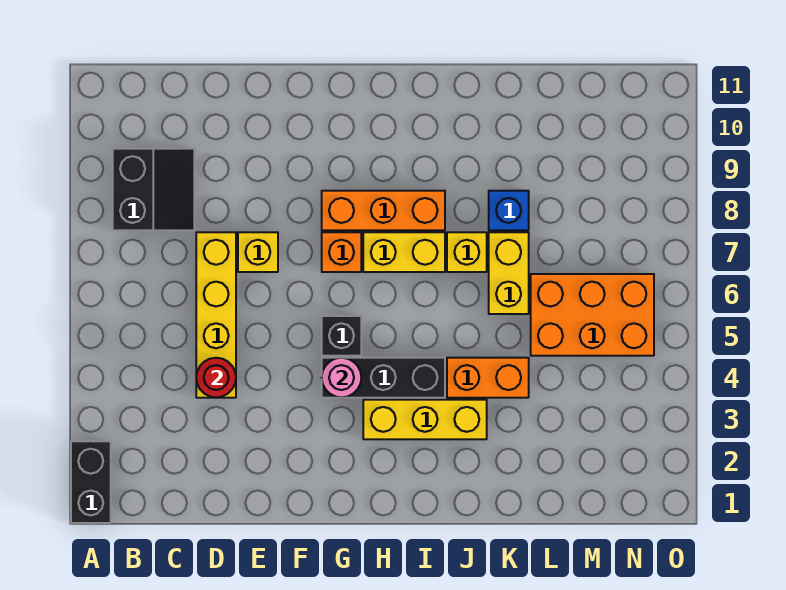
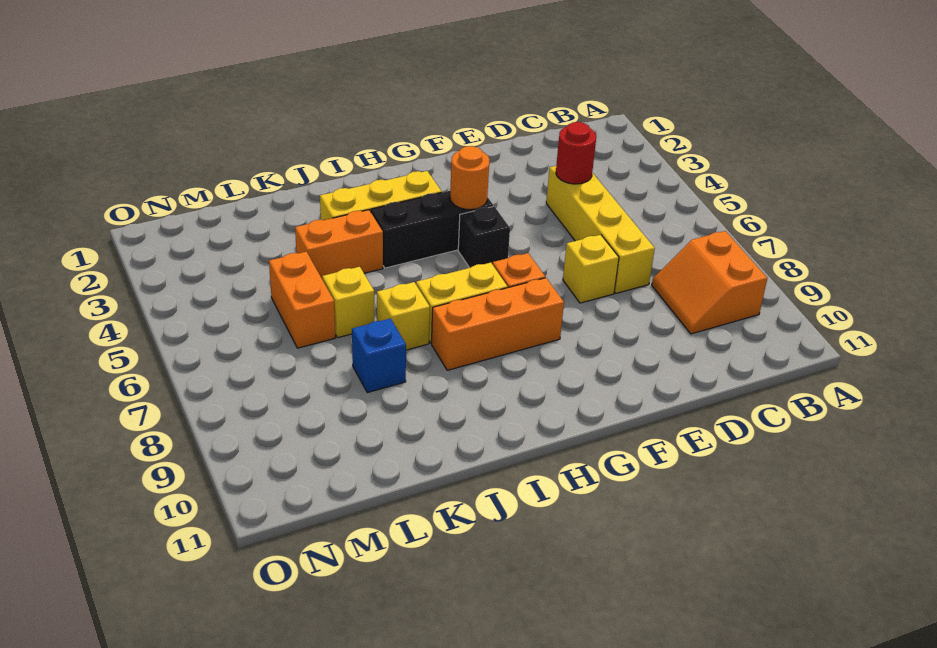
black brick A1:A2 level 1 -> none
black slope B8:C9 level 1 top B -> orange slope B8:C9 level 1 top B
pink round brick G4 level 2 -> orange round brick G4 level 2
yellow brick K6:K7 level 1 -> yellow brick K6 level 1
orange brick L5:N6 level 1 -> orange brick L5:L6 level 1

